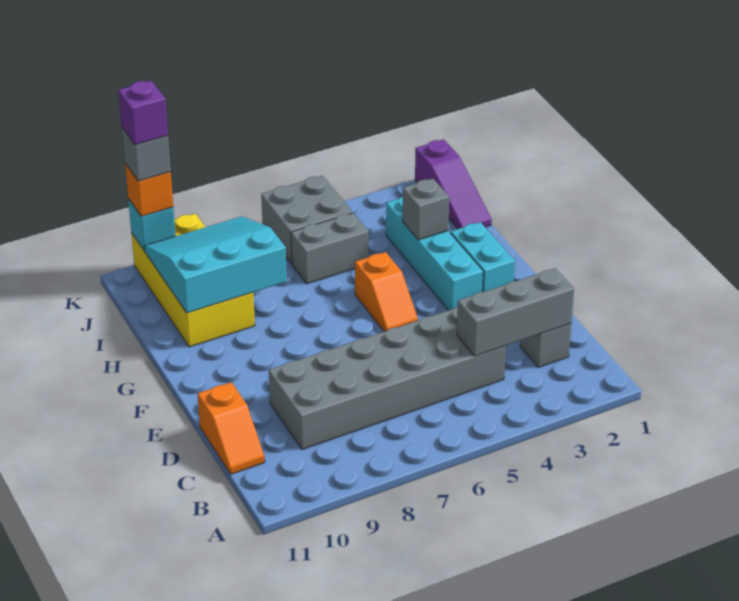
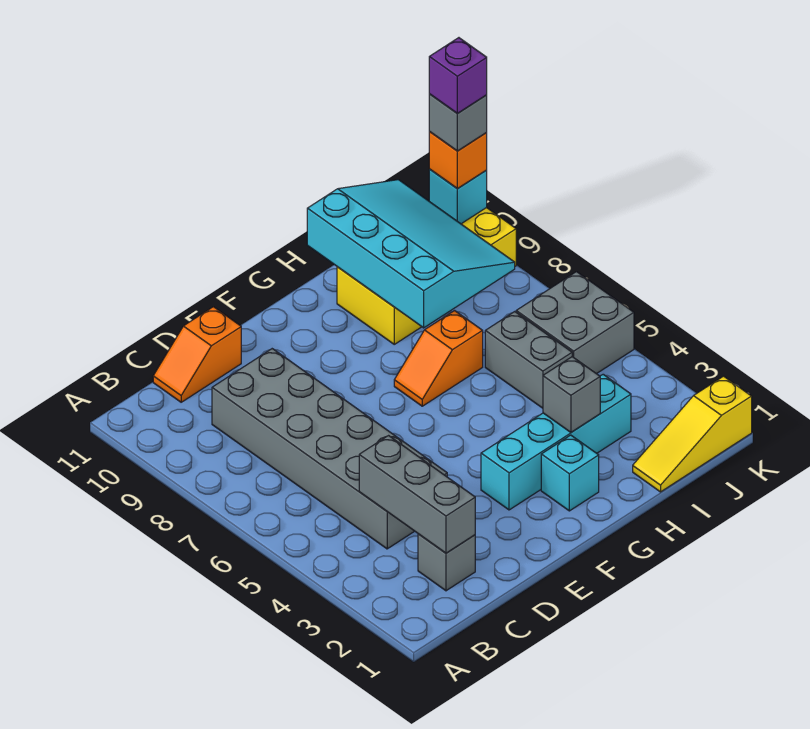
cyan brick F2:G2 level 1 -> cyan brick G2 level 1
orange slope F5:G5 level 1 top G -> orange slope G7:H7 level 1 top H
cyan slope H8:J10 level 2 top H -> cyan slope H8:J11 level 2 top H
purple slope I1:K1 level 1 top K -> yellow slope I1:K1 level 1 top K

